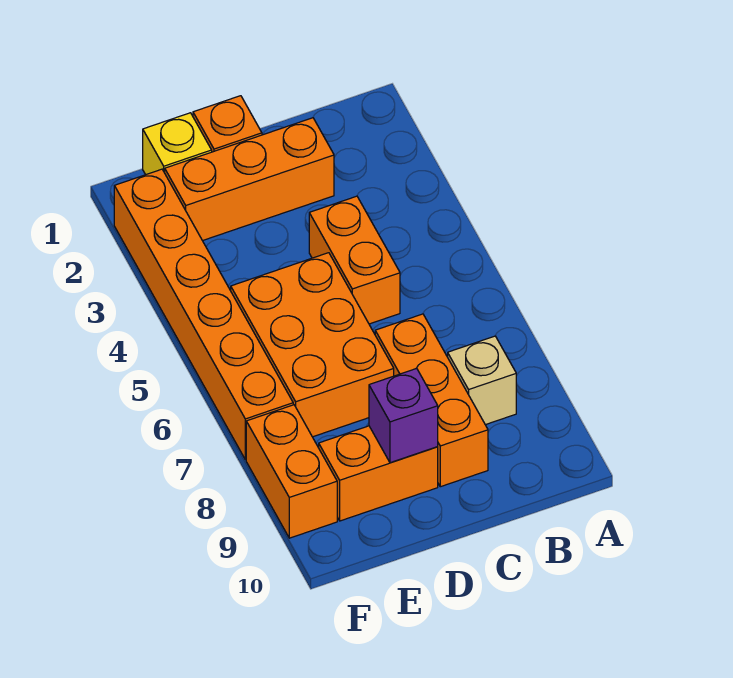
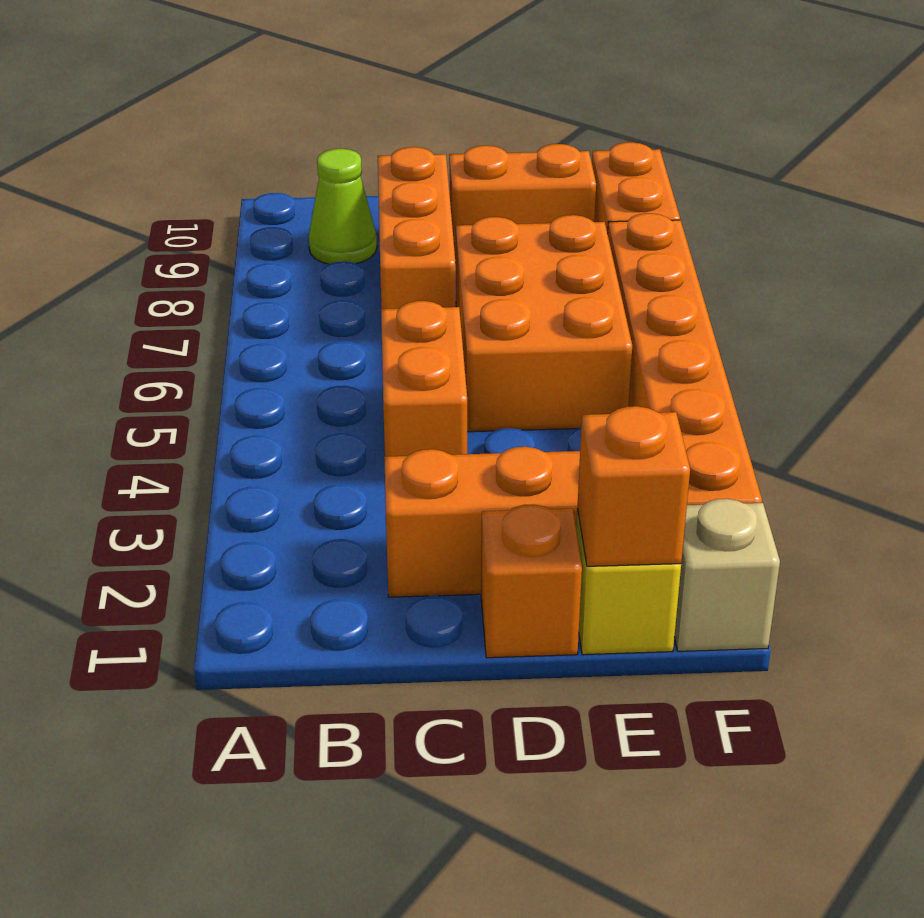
tan brick B8 level 1 -> tan brick F1 level 1
none -> lime cone B9 level 1
purple brick D9 level 2 -> none
none -> orange brick E1 level 2

